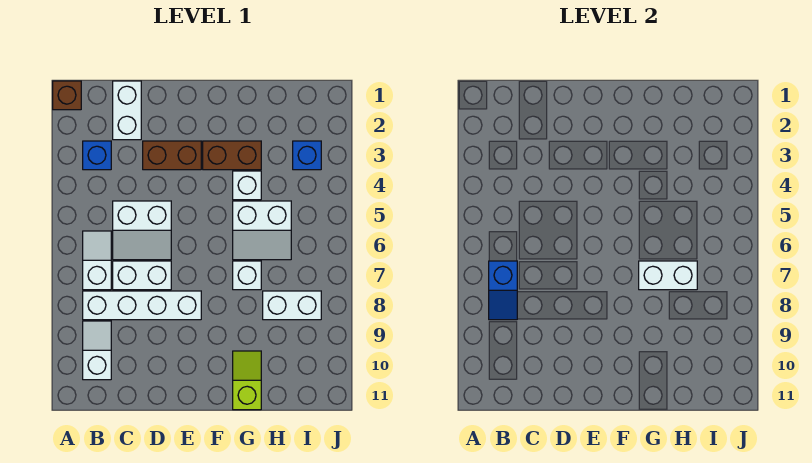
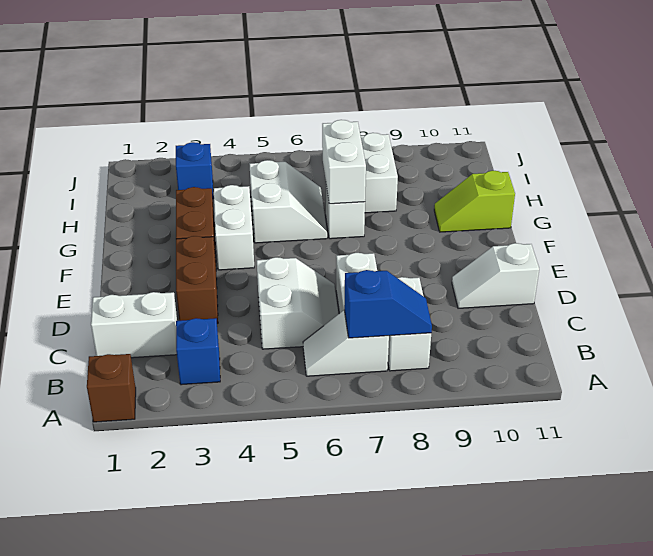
white brick B8:E8 level 1 -> white brick B8:C8 level 1
white slope B9:B10 level 1 top 10 -> white slope D10:D11 level 1 top 11
white brick G4 level 1 -> white brick F4:G4 level 1

